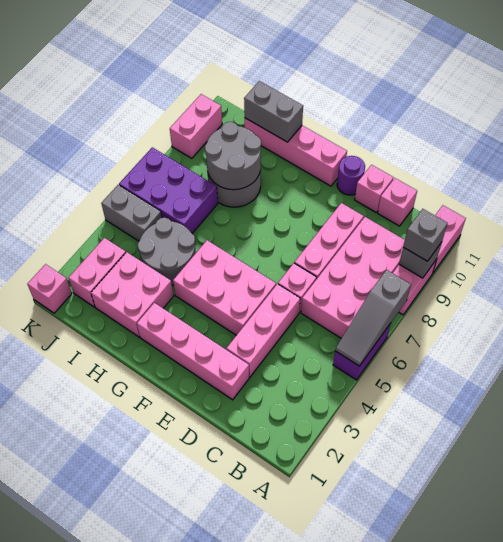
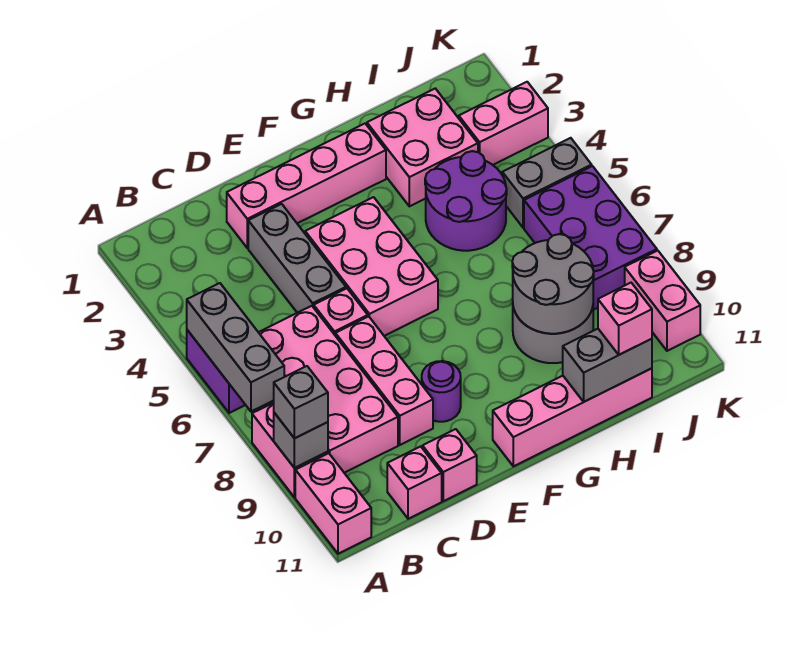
grey slope A5:A7 level 2 top 7 -> grey brick A5:A7 level 2
pink brick D3:D5 level 1 -> grey brick D3:D5 level 1
pink brick E4:G5 level 1 -> pink brick E4:F6 level 1
purple round brick E11 level 1 -> purple round brick E9 level 1
grey round brick H4:I5 level 1 -> purple round brick H4:I5 level 1
purple brick I6:K7 level 1 -> purple brick J6:K8 level 1
pink brick J2:J3 level 1 -> pink brick J3:K3 level 1
pink brick K1 level 1 -> pink brick I11 level 3

